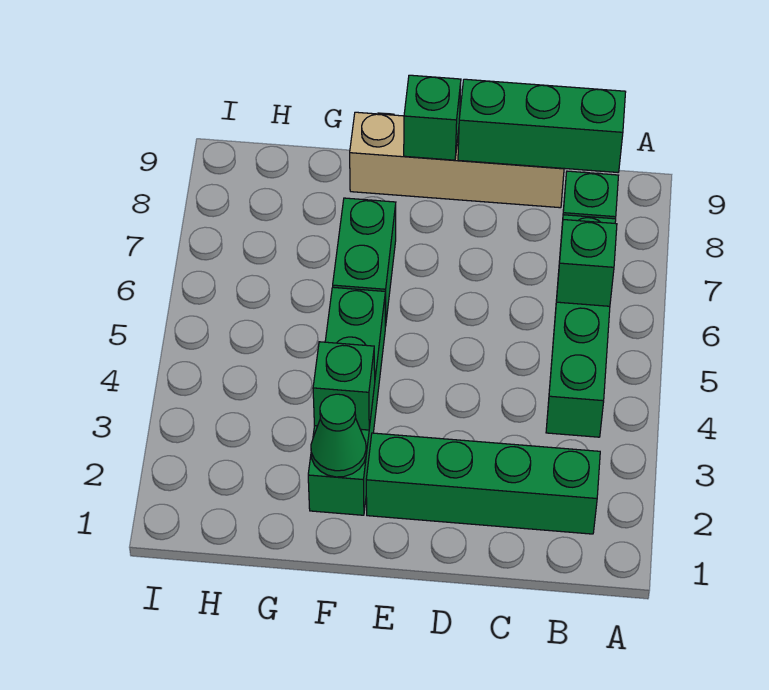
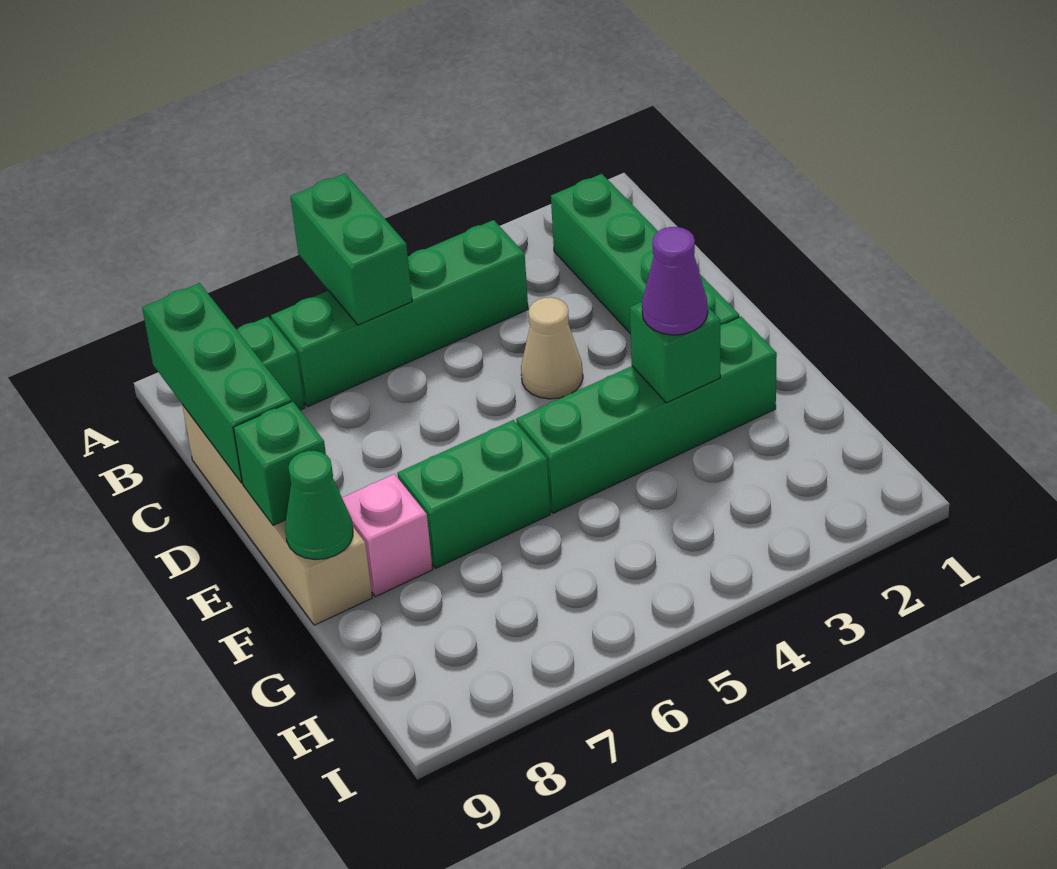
green brick B6 level 2 -> green brick A6:B6 level 2
none -> tan cone D4 level 1
green cone F2 level 2 -> green cone F9 level 2
none -> purple cone F3 level 3
none -> pink brick F8 level 1

